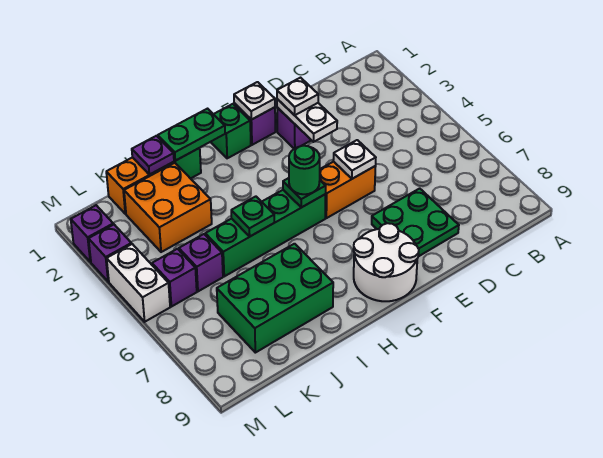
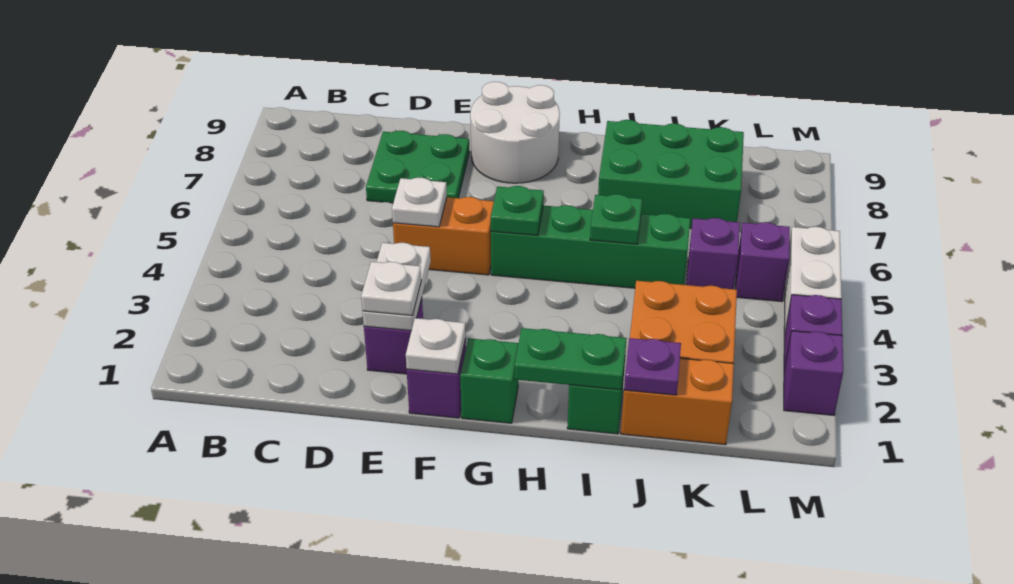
green round brick G5 level 3 -> none

